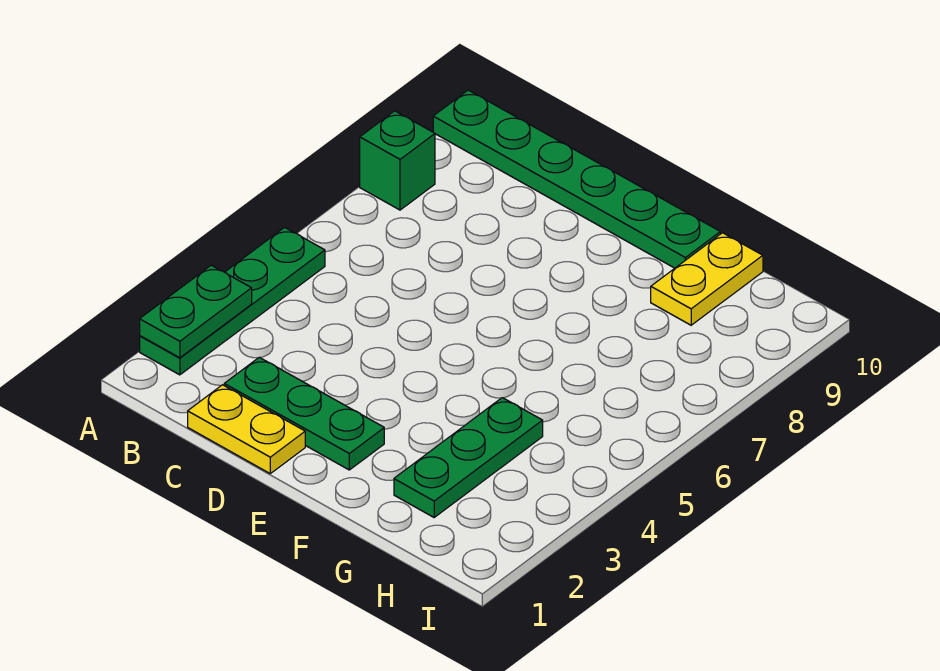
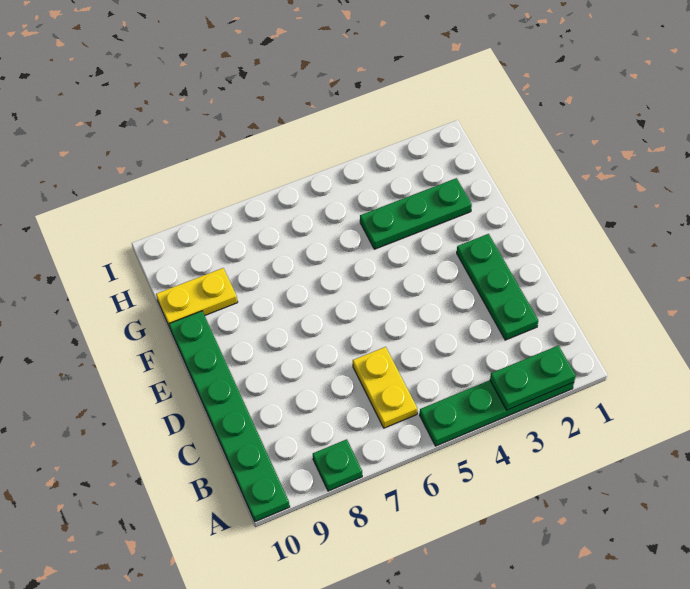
green brick A8 level 1 -> green plate A8 level 1
yellow plate C1:D1 level 1 -> yellow plate B6:C6 level 1

